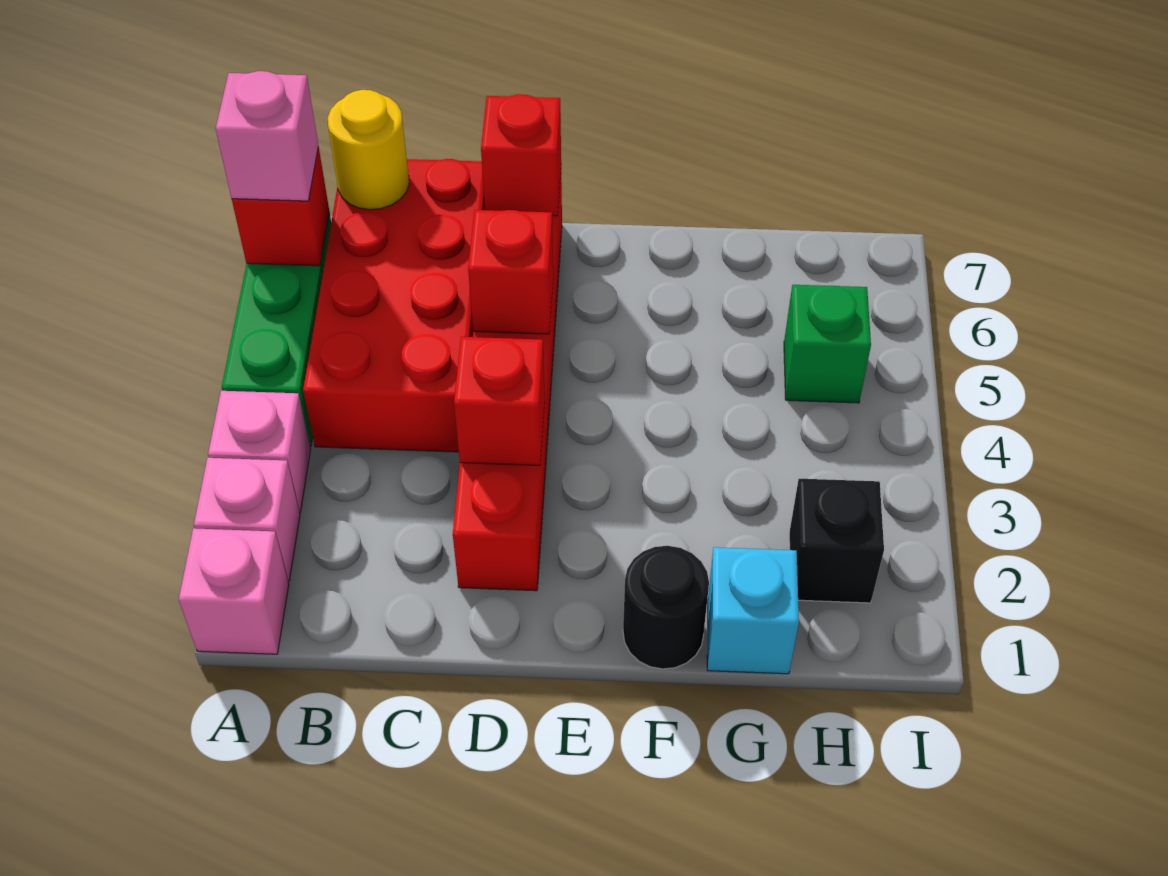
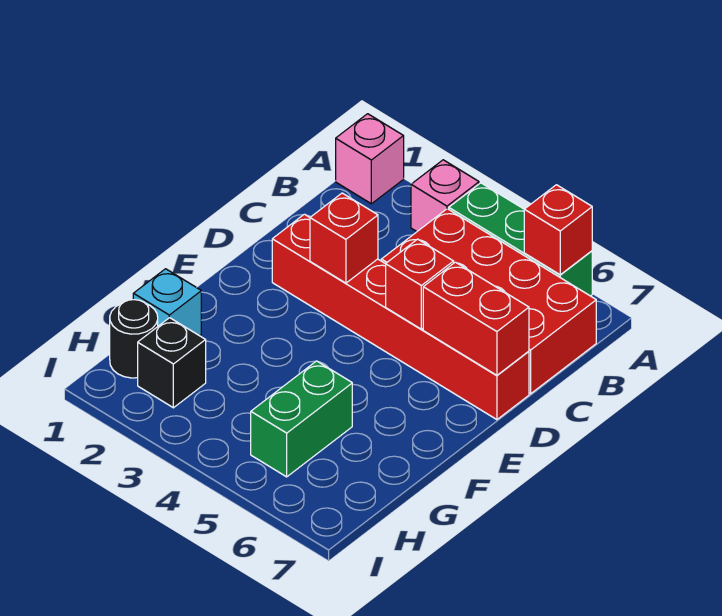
pink brick A2 level 1 -> none
pink brick A6 level 3 -> none
yellow round brick B7 level 2 -> none
red brick D7 level 2 -> red brick D6:D7 level 2
black round brick F1 level 1 -> black round brick H1 level 1
green brick H5 level 1 -> green brick G5:H5 level 1

